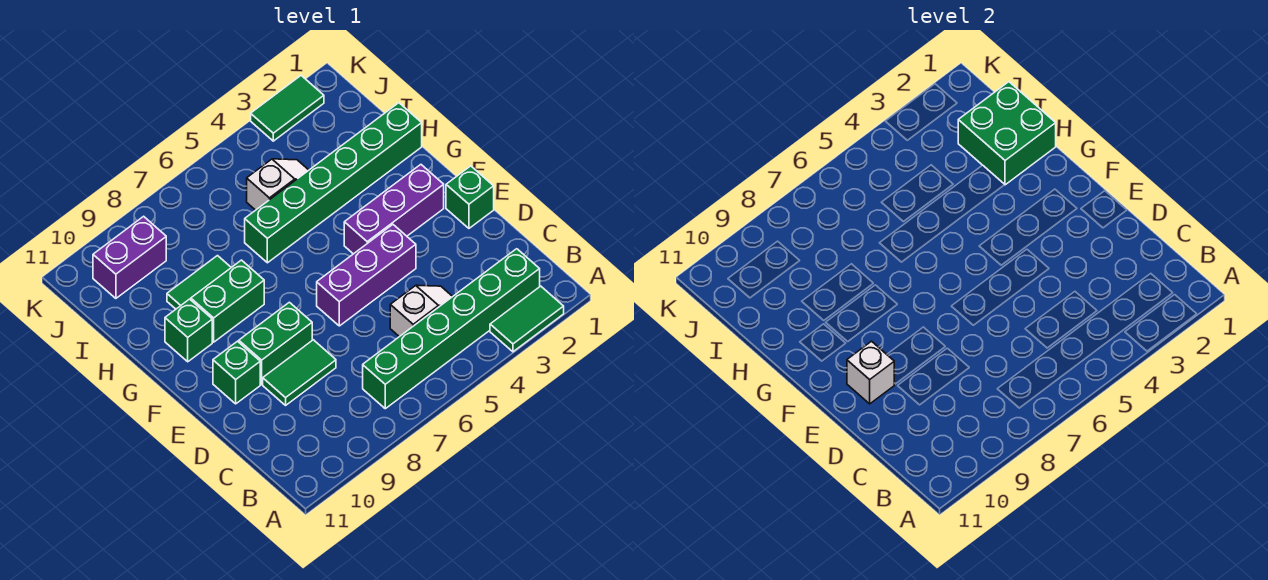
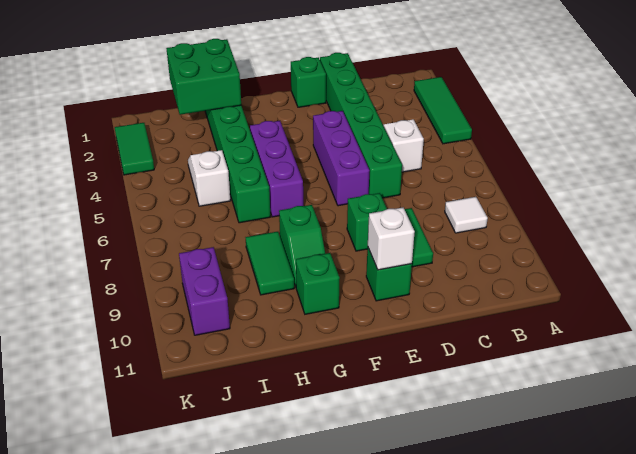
green tile A2:A3 level 1 -> green tile A2:A4 level 1
green brick B2:B7 level 1 -> green brick D1:D6 level 1
none -> white tile B8 level 1
green brick E8:E9 level 1 -> green brick E8 level 1
purple brick F2:F4 level 1 -> purple brick G4:G6 level 1
green brick G8:G9 level 1 -> green slope G8:G9 level 1 top 8

